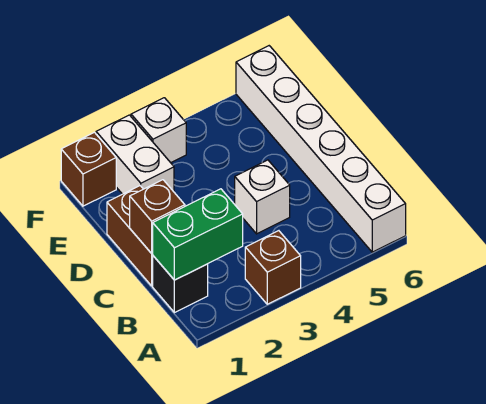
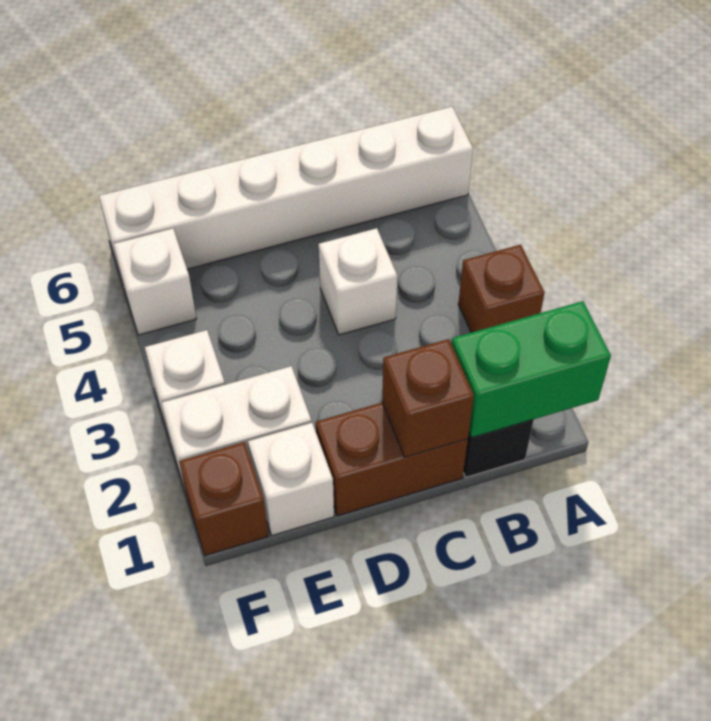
green brick B1:B2 level 2 -> green brick A1:B1 level 2
none -> white brick E1 level 1
none -> white brick F5 level 1

